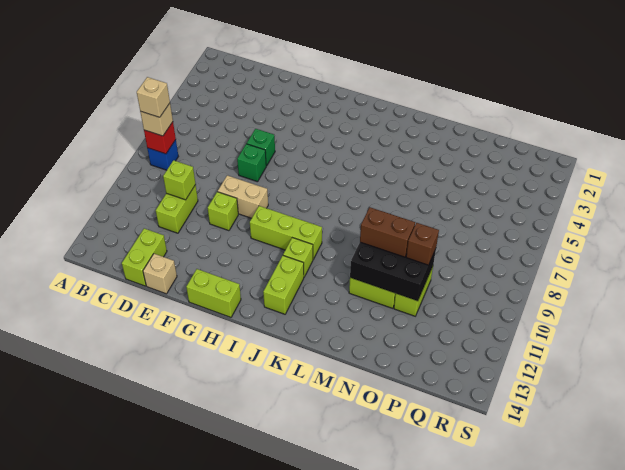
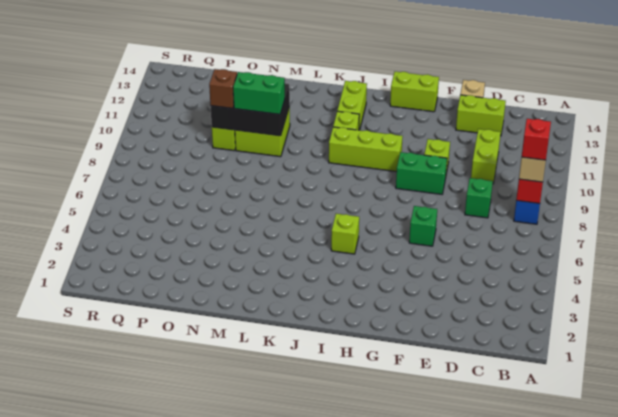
tan brick B8 level 4 -> red brick B8 level 4
lime brick D10 level 2 -> lime brick I5 level 1
lime brick D13:D14 level 1 -> lime brick D13:E13 level 1
green brick F7 level 1 -> green brick D8 level 1
tan brick F9:G9 level 1 -> green brick F9:G9 level 1
brown brick M10:N10 level 3 -> green brick M10:N10 level 3

